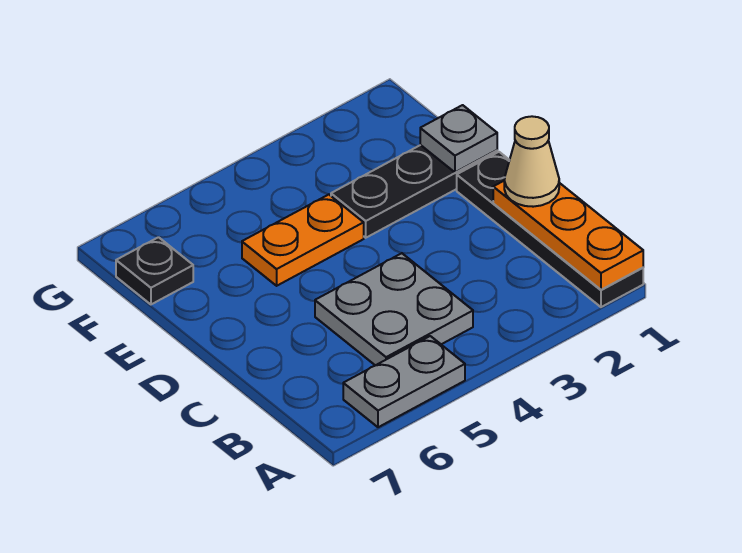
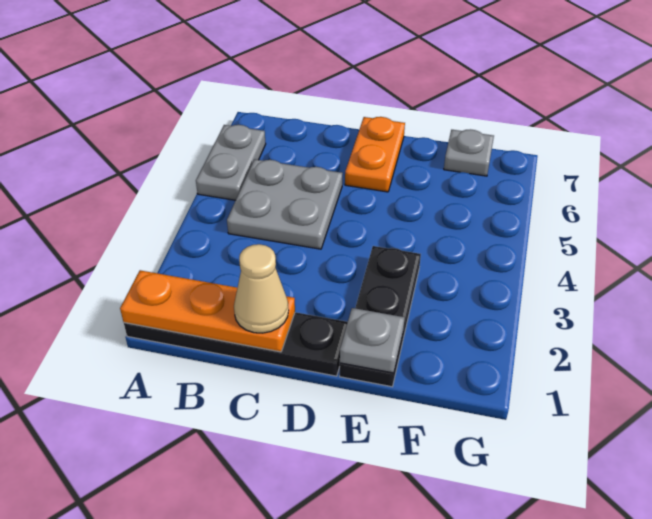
orange plate E4:E5 level 1 -> orange plate D6:D7 level 1
black plate F7 level 1 -> grey plate F7 level 1

